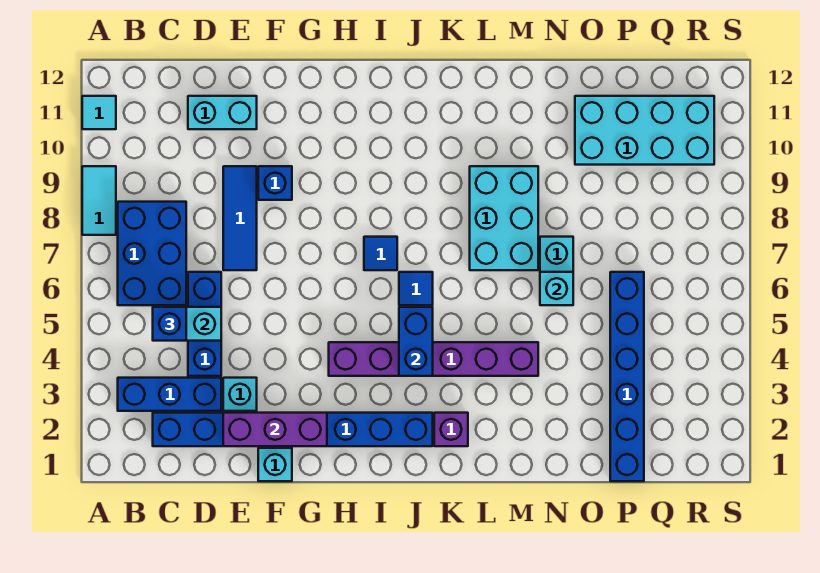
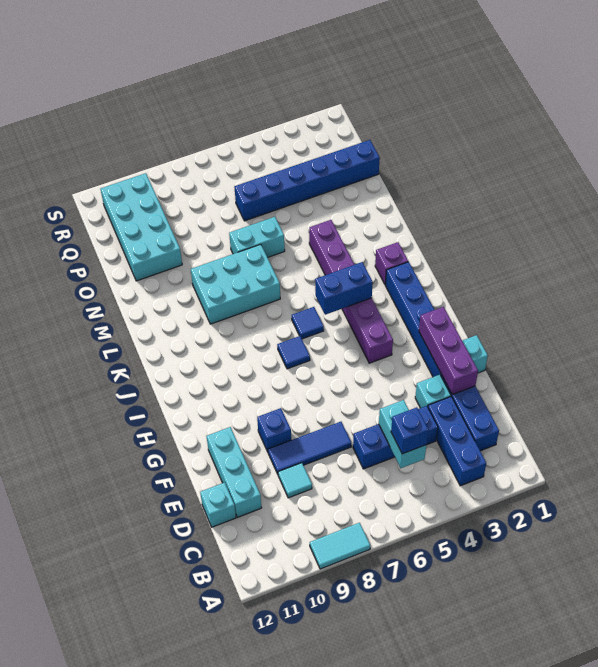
cyan tile A11 level 1 -> cyan tile D9 level 1
blue brick B6:C8 level 1 -> none
cyan brick D11:E11 level 1 -> cyan brick D11:F11 level 1
cyan brick N6 level 2 -> cyan brick D12 level 1

